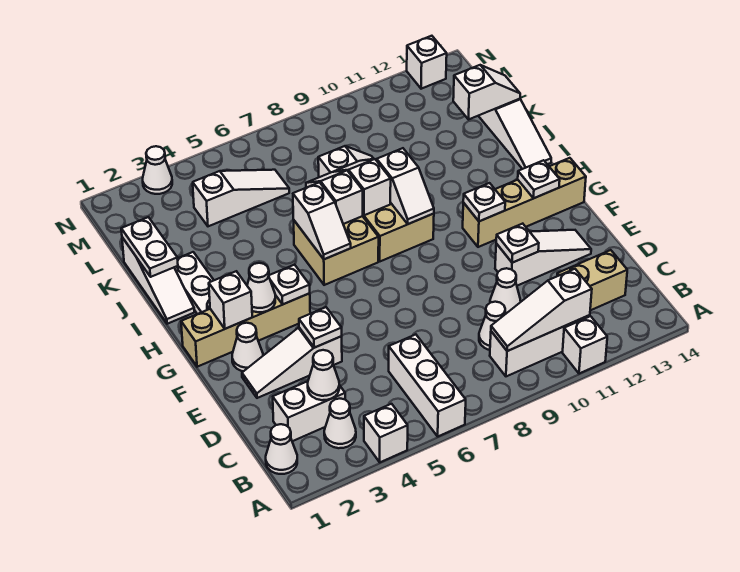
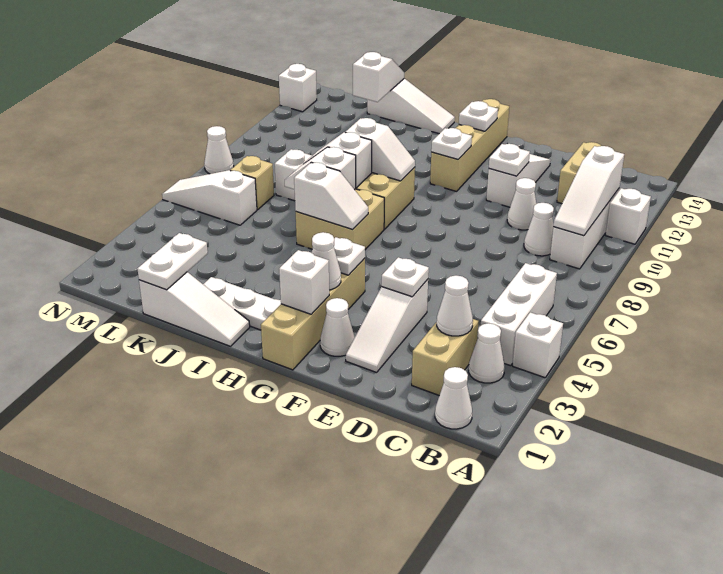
white brick A6:C6 level 1 -> white brick B4:B6 level 1
white brick C2:C3 level 1 -> tan brick C2:C3 level 1
white plate J1:K1 level 2 -> white plate K1:K2 level 2
white slope L4:L6 level 1 top 4 -> white slope L6:N6 level 1 top L
none -> tan brick L7 level 1
white cone N3 level 1 -> white cone N8 level 1

